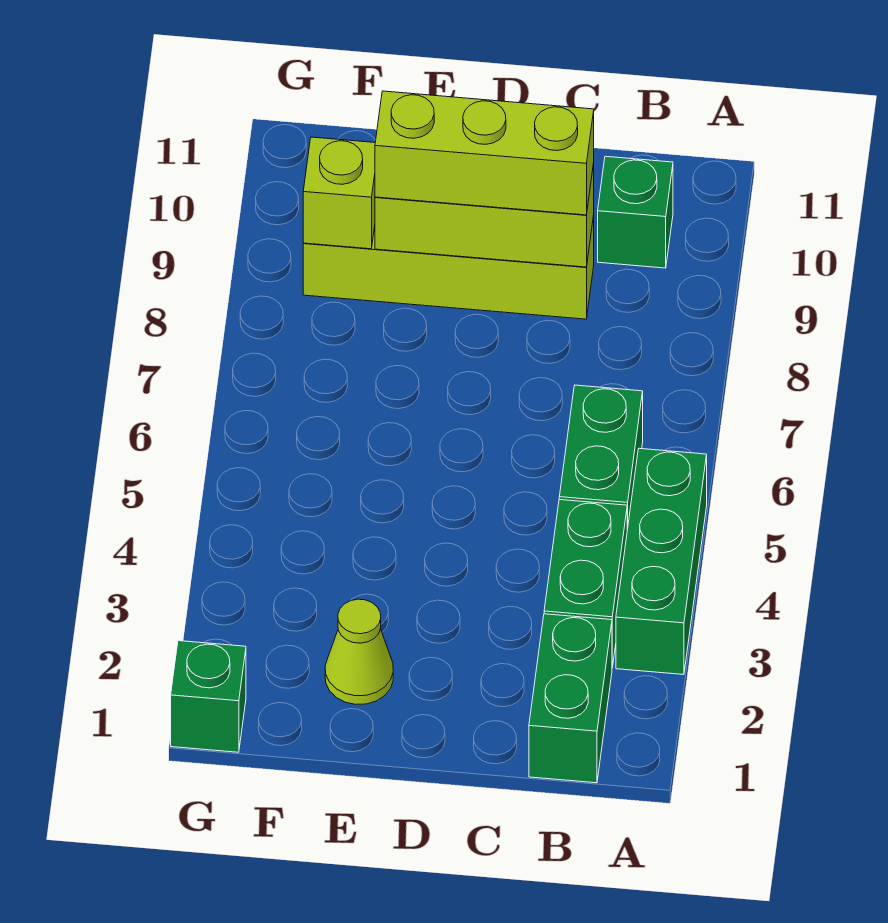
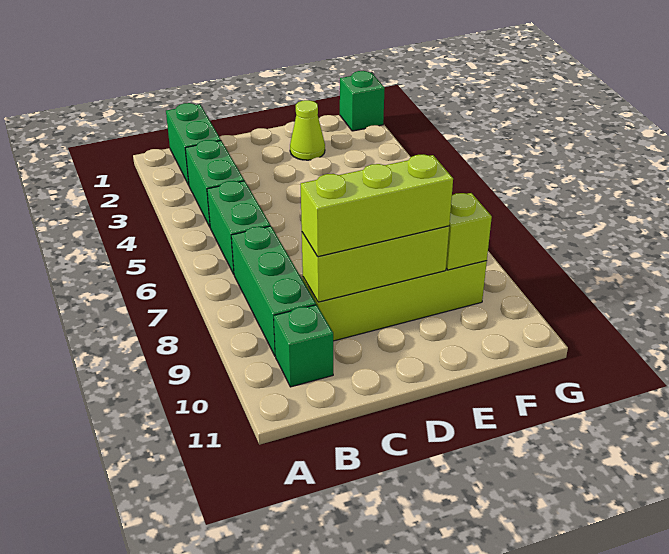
green brick A3:A5 level 1 -> green brick B7:B9 level 1

